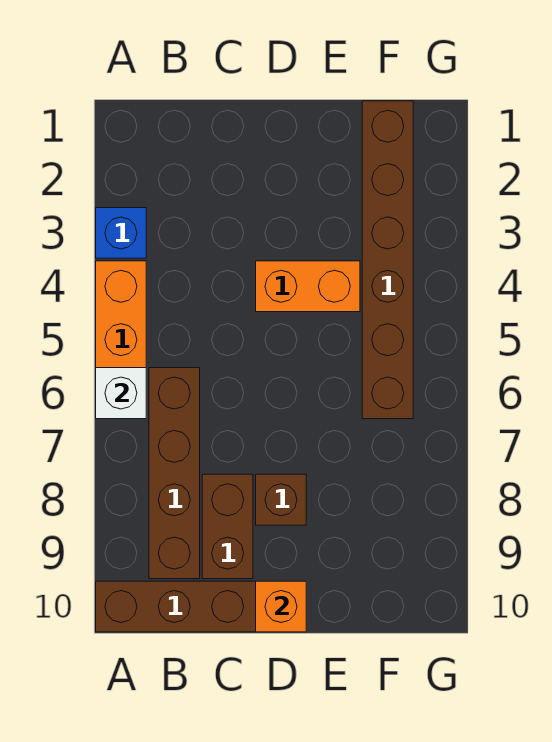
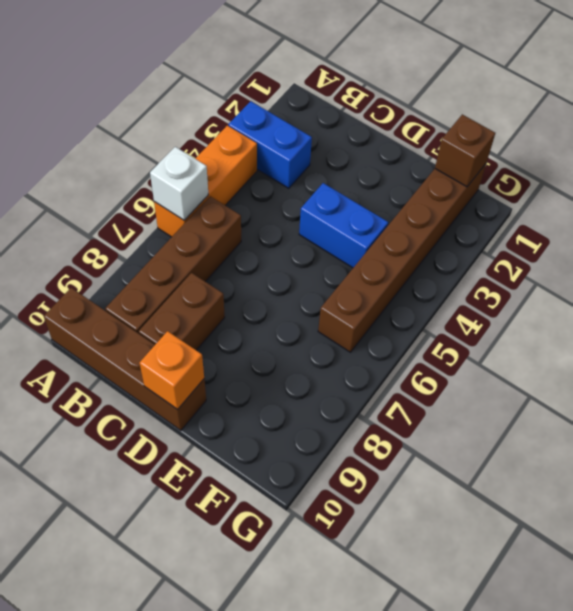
blue brick A3 level 1 -> blue brick A3:B3 level 1
orange brick D4:E4 level 1 -> blue brick D4:E4 level 1
brown brick D8 level 1 -> brown brick F1 level 2

